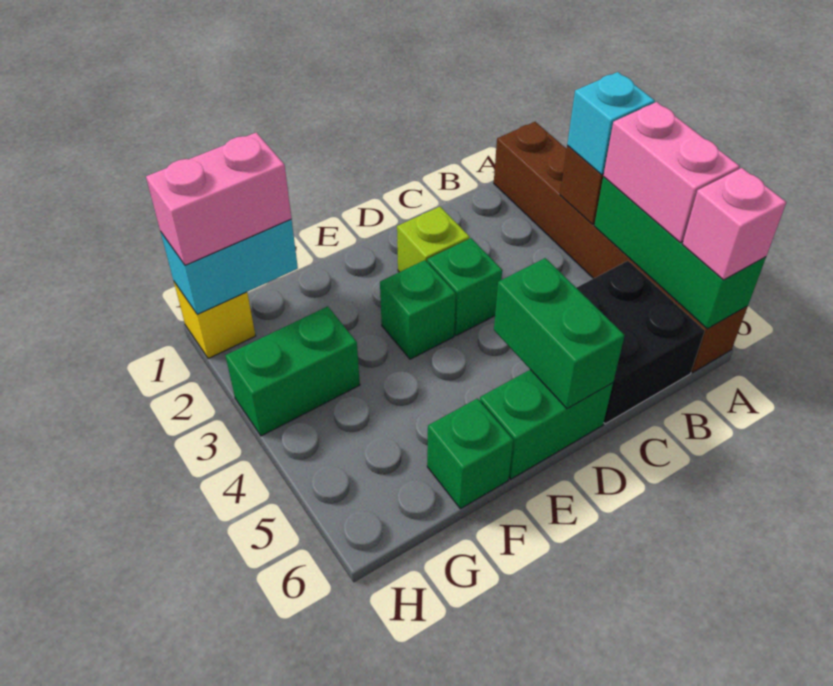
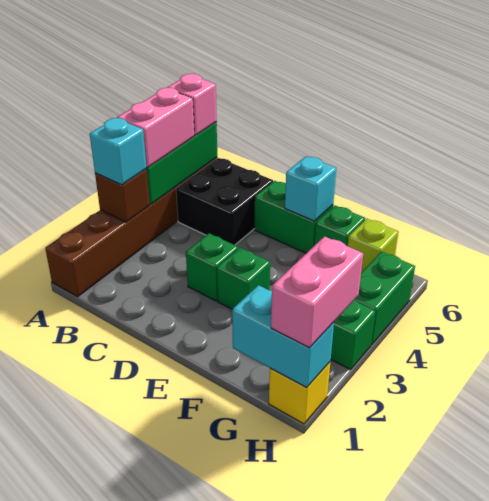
lime brick D2 level 1 -> lime brick G6 level 1
green brick D5:D6 level 2 -> green brick H4:H5 level 1
none -> cyan brick E6 level 2
pink brick G1:H1 level 3 -> pink brick H1:H2 level 3

